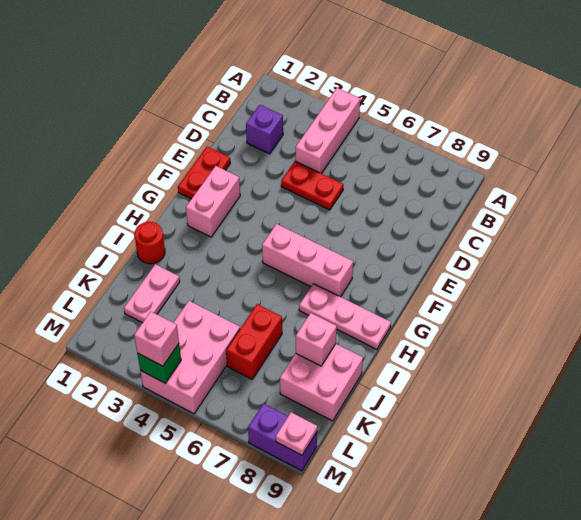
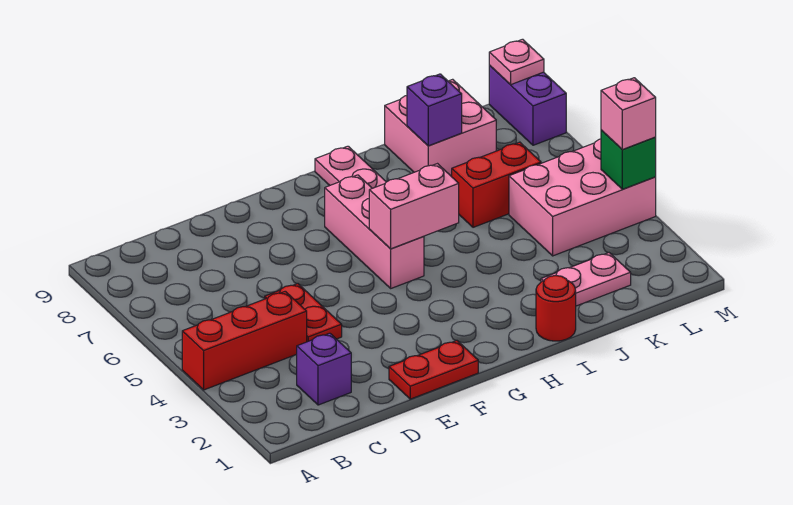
pink brick A4:C4 level 1 -> red brick A4:C4 level 1
pink brick F2:G2 level 1 -> pink brick G5:H5 level 2
pink brick J8 level 2 -> purple brick J8 level 2

